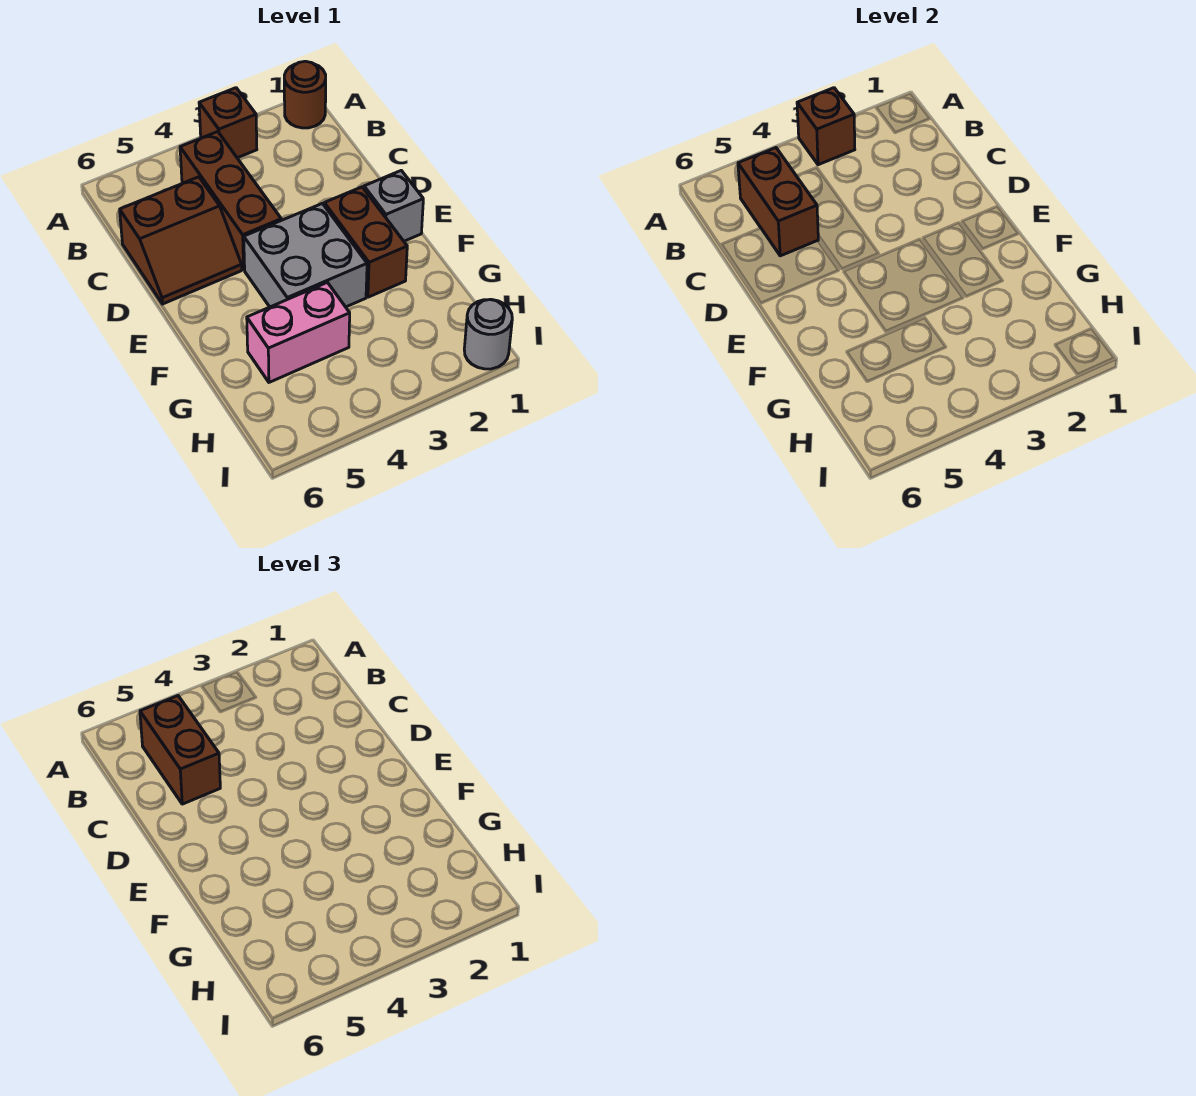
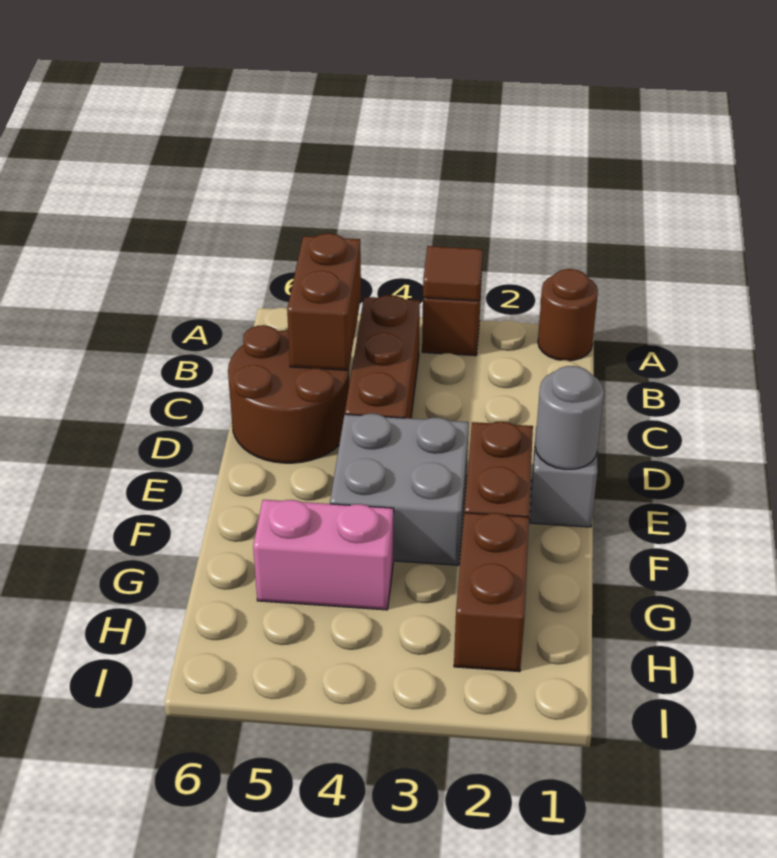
brown brick A3 level 2 -> brown tile A3 level 2
brown brick B5:C5 level 3 -> brown brick G2:H2 level 1
brown slope C5:D6 level 1 top C -> brown round brick C5:D6 level 1
grey round brick I1 level 1 -> grey round brick E1 level 2

